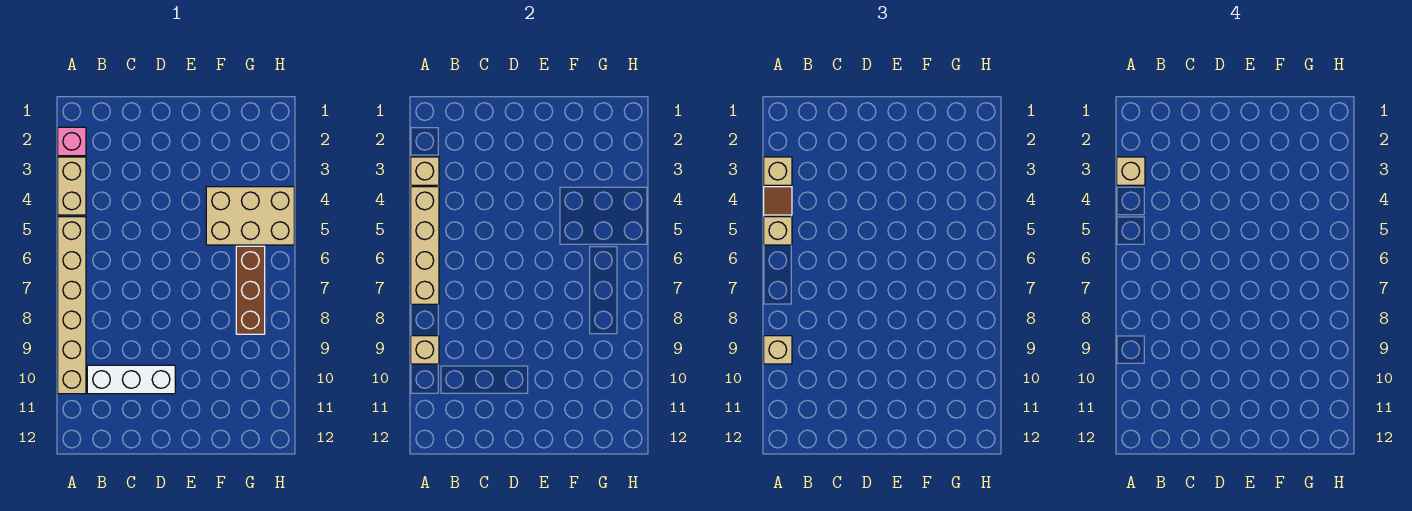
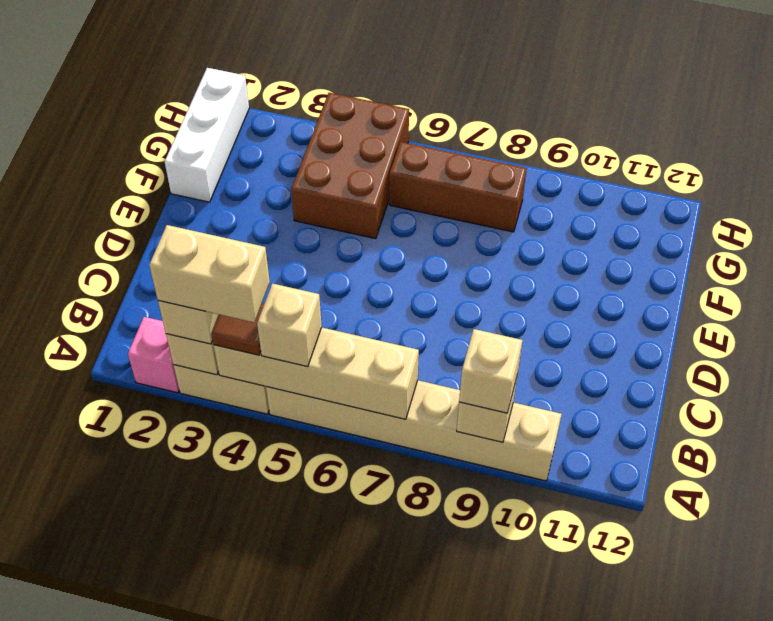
tan brick A3 level 4 -> tan brick A3:A4 level 4
white brick B10:D10 level 1 -> white brick F1:H1 level 1
tan brick F4:H5 level 1 -> brown brick F4:H5 level 1

